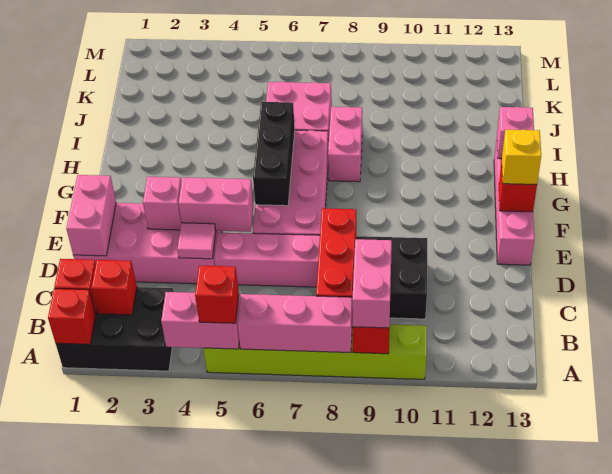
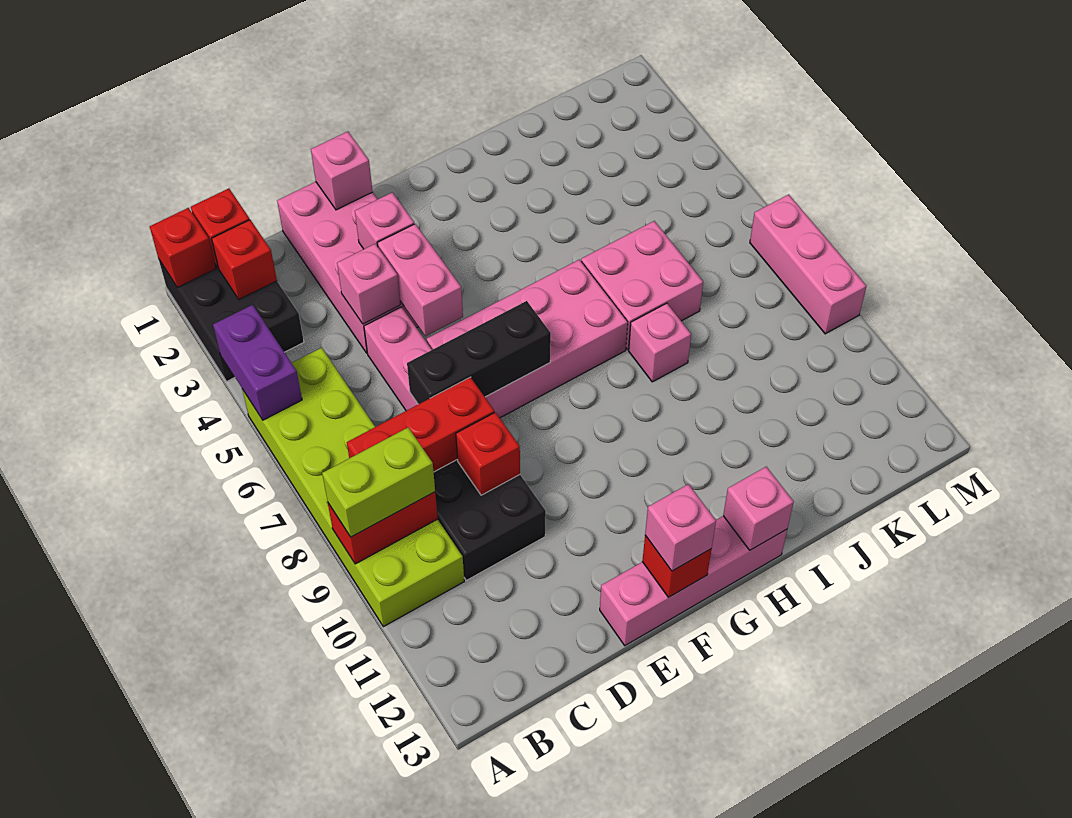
pink brick A4:A5 level 2 -> purple brick A4:A5 level 2
lime brick A5:A10 level 1 -> lime brick A5:B10 level 1
red brick A5 level 3 -> red brick D9 level 2
pink brick A6:A8 level 2 -> pink brick M7:M9 level 1
pink brick A9:B9 level 3 -> lime brick A9:B9 level 3
pink brick D1:E1 level 2 -> pink brick E1 level 2
pink tile D4 level 2 -> pink brick D4 level 2
black brick F6:H6 level 2 -> black brick D7:F7 level 2
yellow brick F13 level 3 -> pink brick F13 level 3
pink brick H8:I8 level 1 -> pink brick I8 level 1

